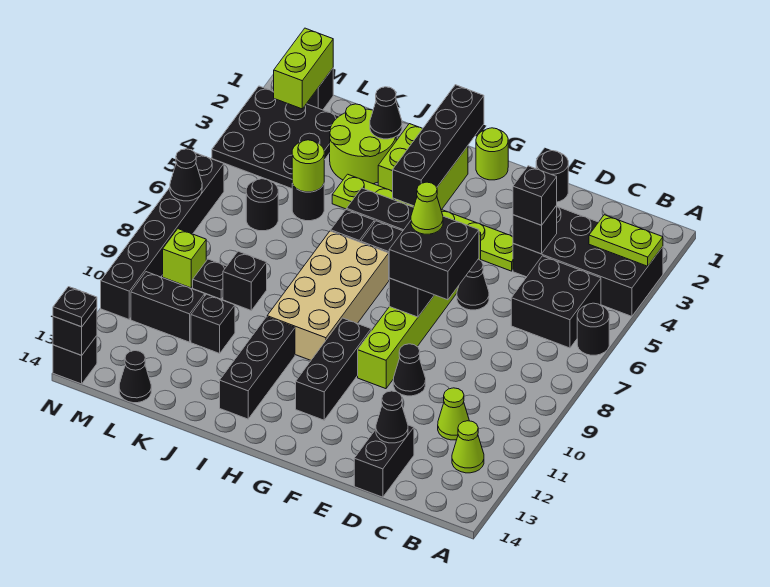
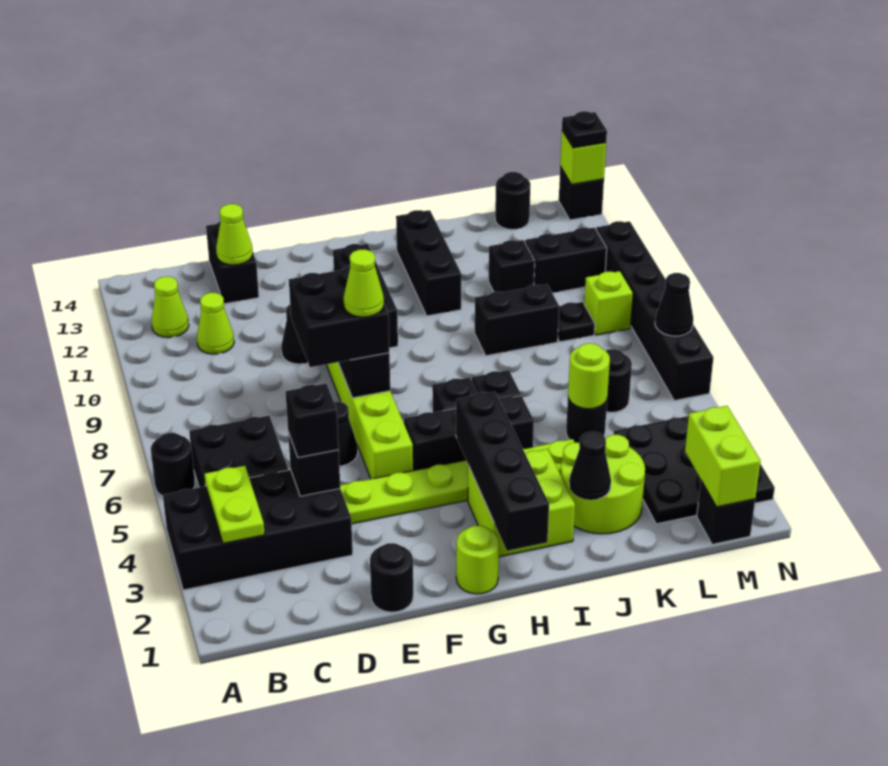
lime plate A3:B3 level 2 -> lime plate B3:B4 level 2
black cone D13 level 2 -> lime cone D13 level 2
tan brick H7:I10 level 1 -> none
black brick K9 level 1 -> black brick J9:K9 level 1
black cone L14 level 1 -> black round brick L14 level 1
black brick N14 level 2 -> lime brick N14 level 2

